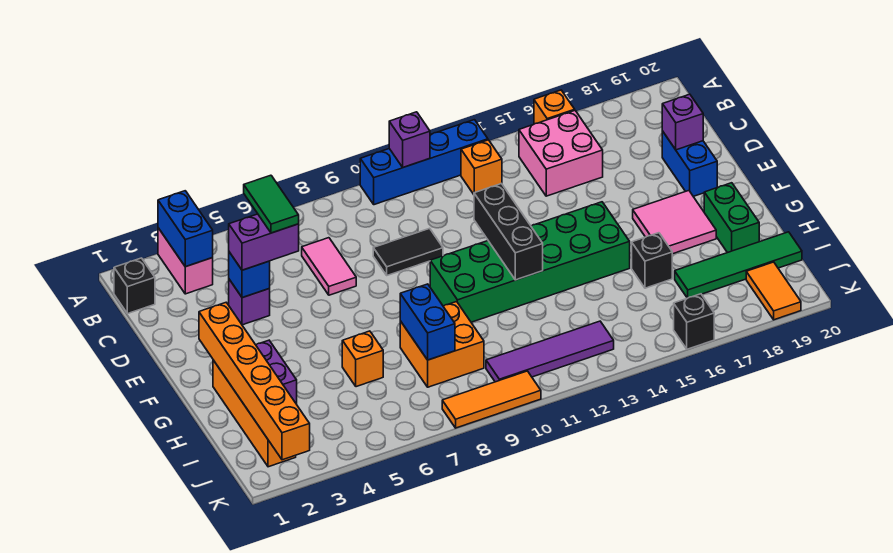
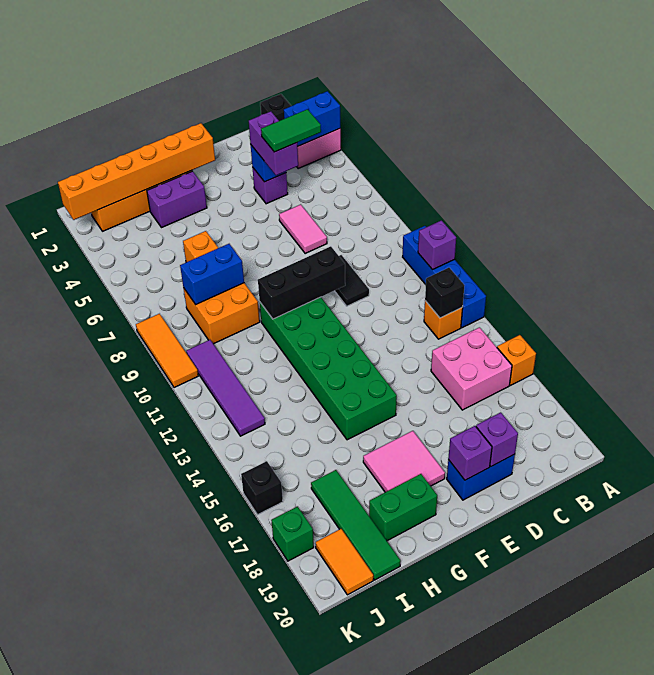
pink tile C7:D7 level 1 -> pink tile D6:D7 level 1
black brick E12:G12 level 2 -> black brick E10:G10 level 2
none -> purple brick E19 level 2
black brick H16 level 1 -> black brick B13 level 2
orange tile J19:K19 level 1 -> orange tile J19:J20 level 1
none -> green brick K18 level 1

